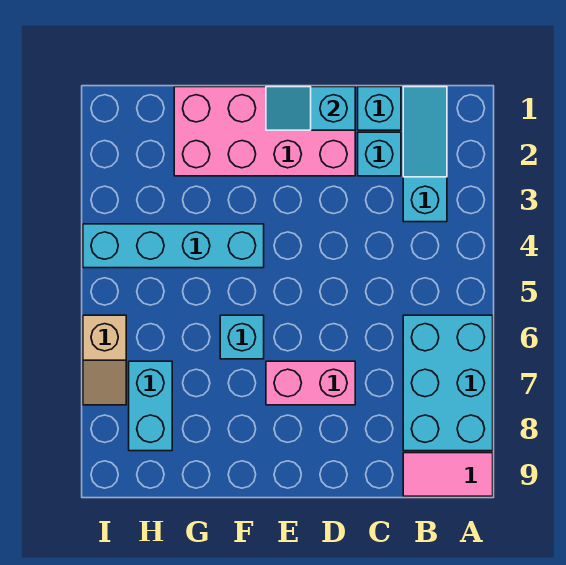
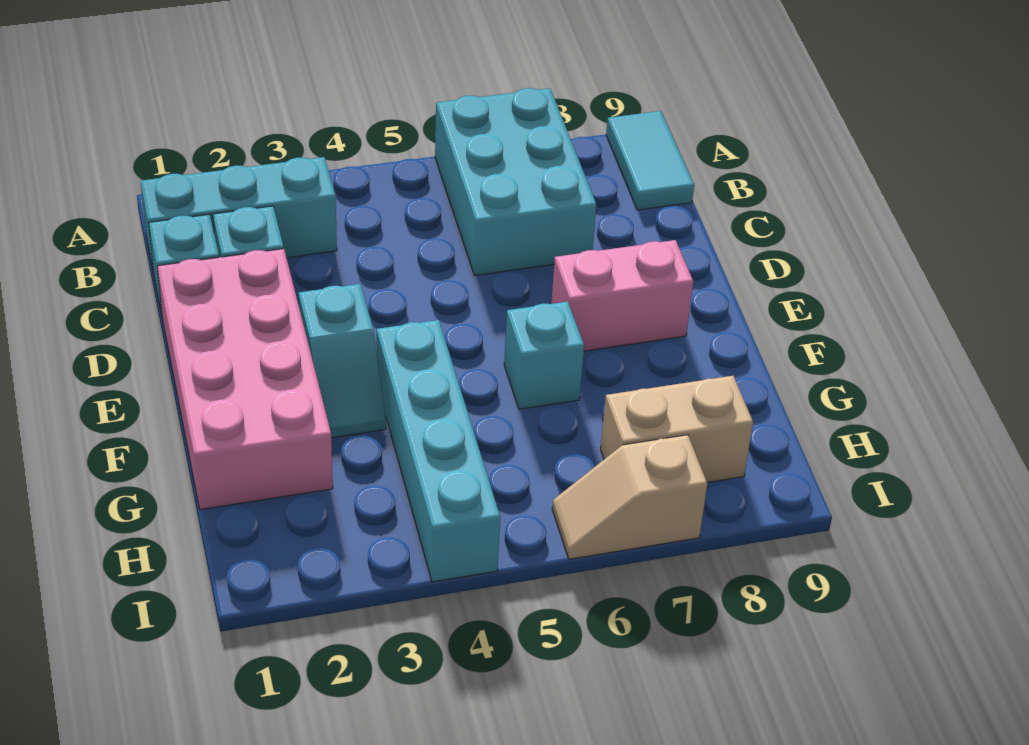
cyan brick A6:B8 level 1 -> cyan brick A6:C7 level 1
pink tile A9:B9 level 1 -> cyan tile A9:B9 level 1
cyan slope B1:B3 level 1 top 3 -> cyan brick B1:B3 level 1
cyan slope D1:E1 level 2 top D -> cyan slope E3:F3 level 1 top E
pink brick D7:E7 level 1 -> pink brick E7:E8 level 1
cyan brick H7:H8 level 1 -> tan brick H7:H8 level 1
tan slope I6:I7 level 1 top 6 -> tan slope I6:I7 level 1 top 7

